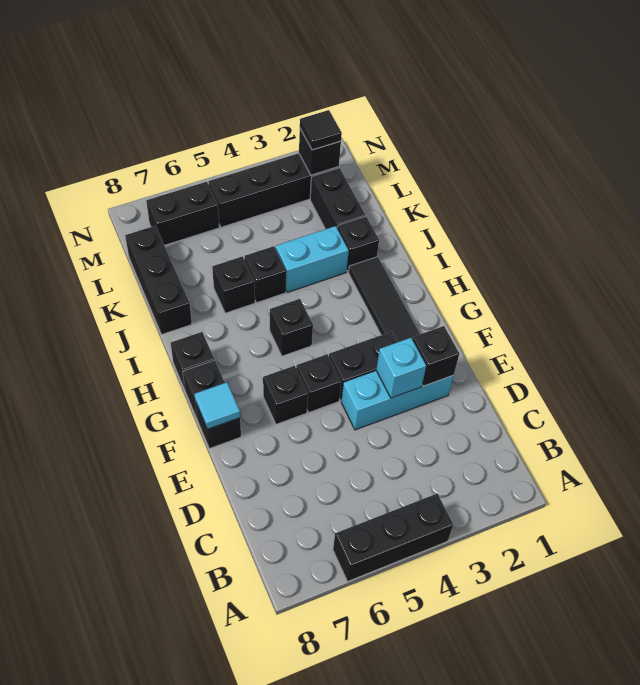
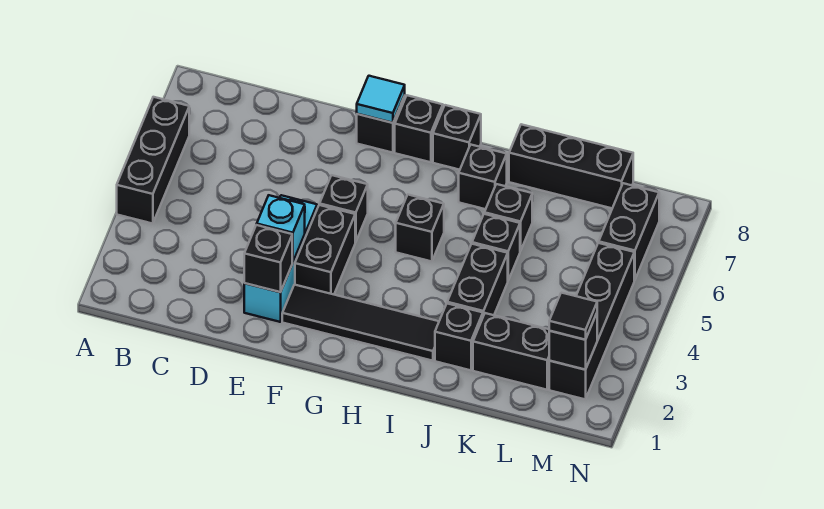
black brick F6 level 1 -> black brick I7 level 1
cyan brick J3:J4 level 1 -> black brick J3:J4 level 1

